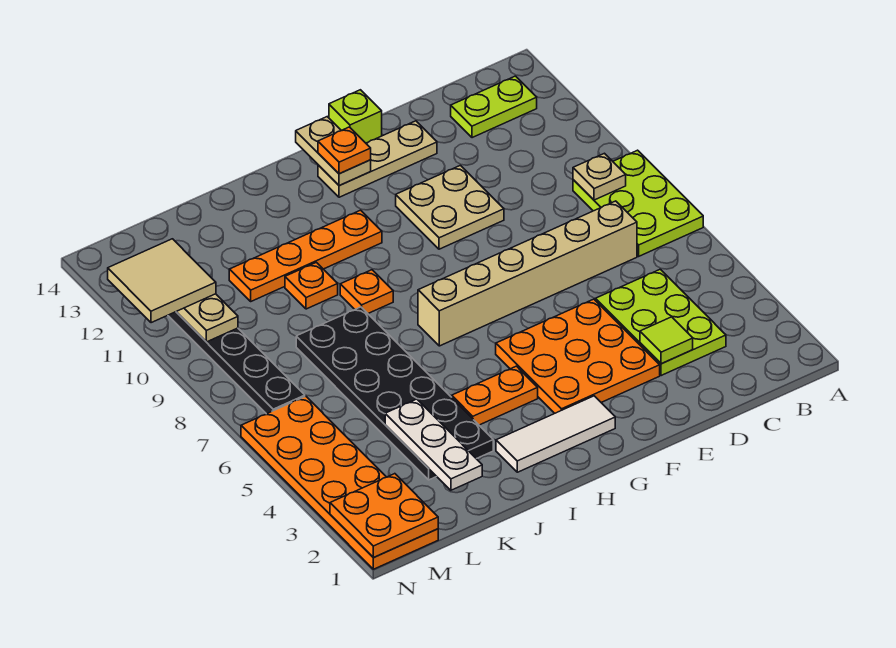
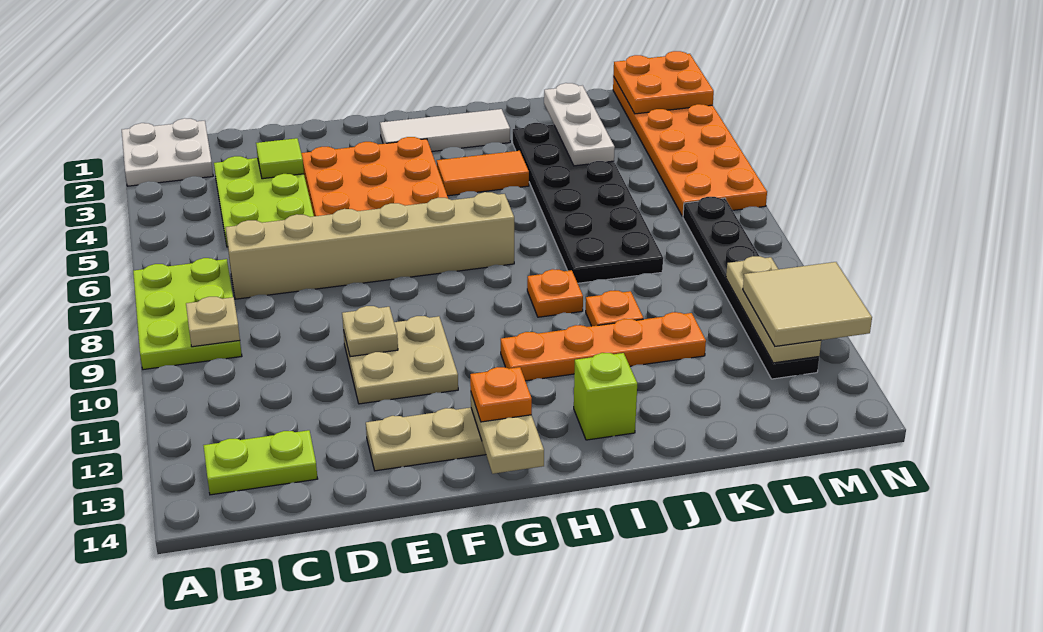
none -> white plate A1:B2 level 1
none -> tan plate E10 level 2
lime brick F14 level 1 -> lime brick I13 level 1
orange plate H4:I4 level 1 -> orange tile H4:I4 level 1

